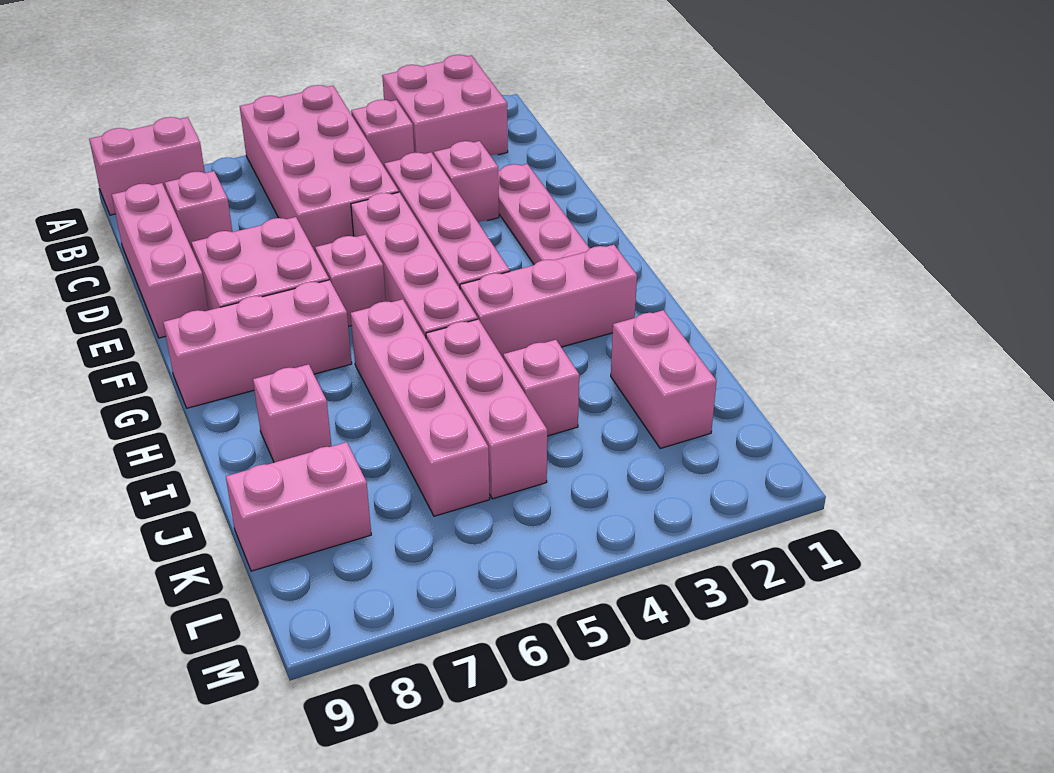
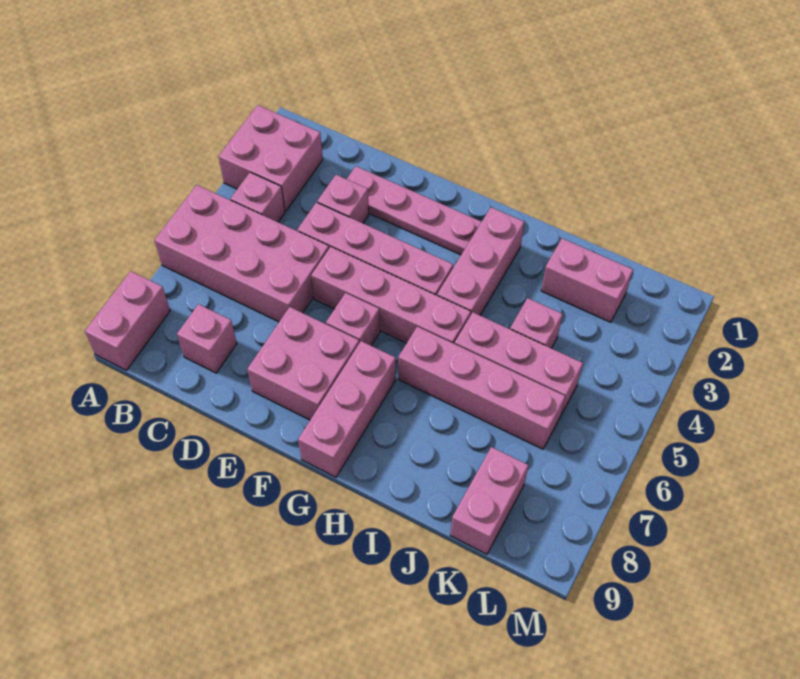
pink brick C9:E9 level 1 -> none
pink brick I8 level 1 -> none

